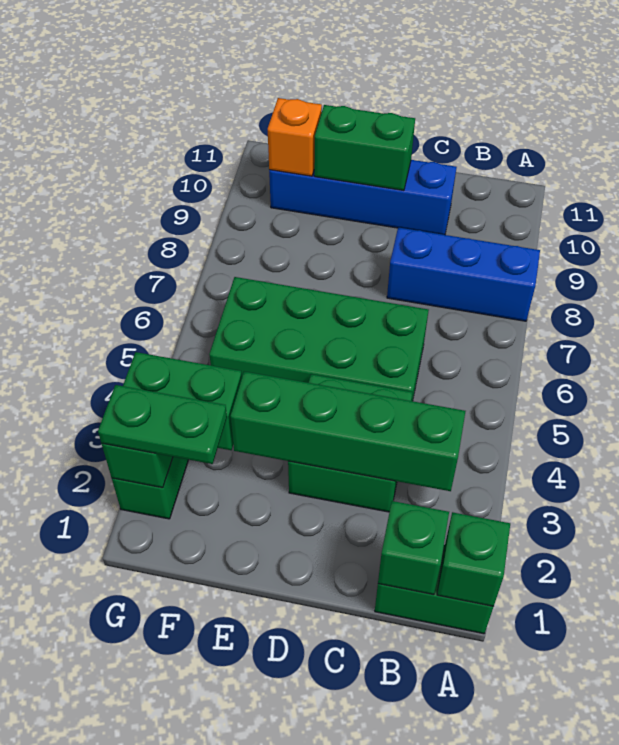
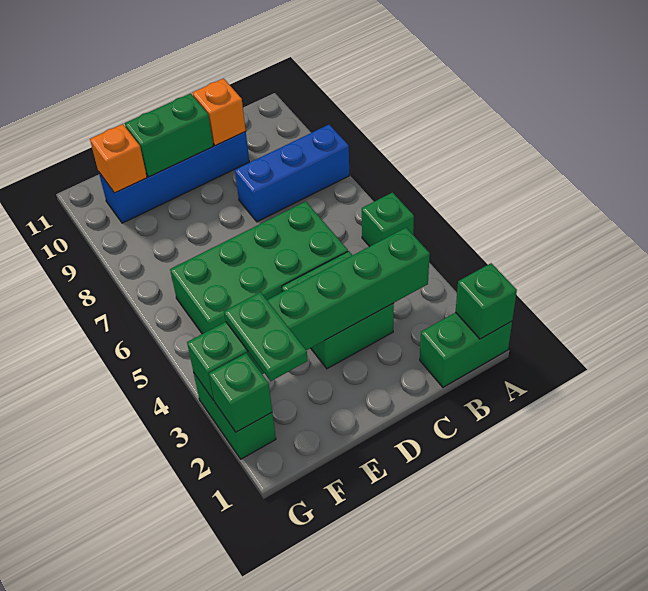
green brick B1 level 2 -> green brick A5 level 1
none -> orange brick C10 level 2
green plate F2:G2 level 3 -> green plate F2:F3 level 3

